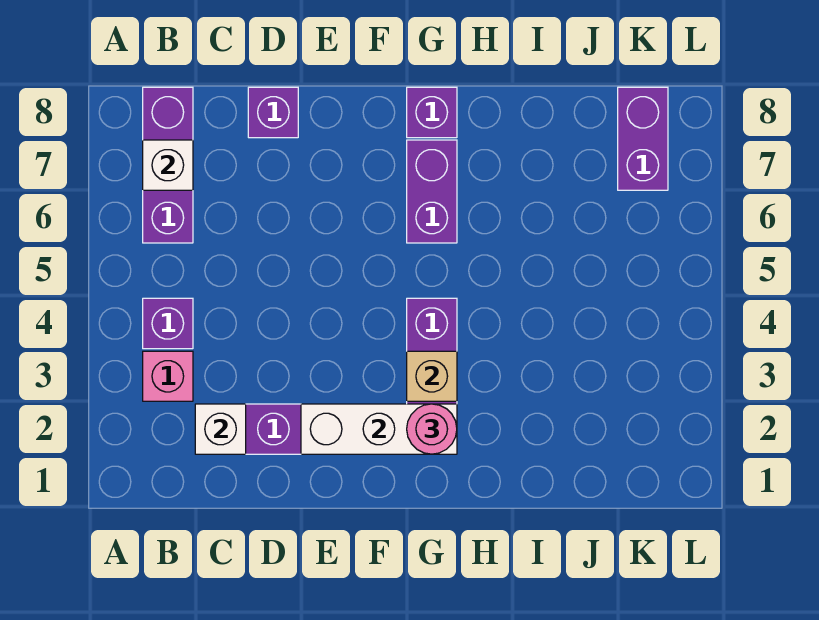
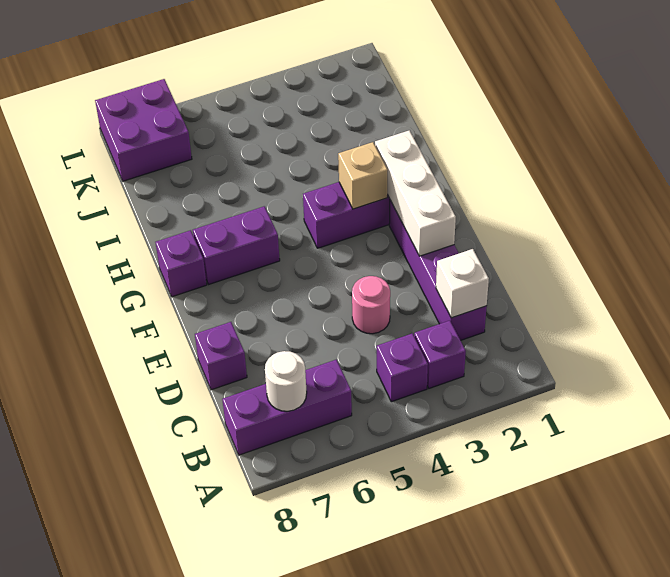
pink brick B3 level 1 -> purple brick B3 level 1
white brick B7 level 2 -> white round brick B7 level 2
pink round brick G2 level 3 -> pink round brick D4 level 1
purple brick K7:K8 level 1 -> purple brick K7:L8 level 1

